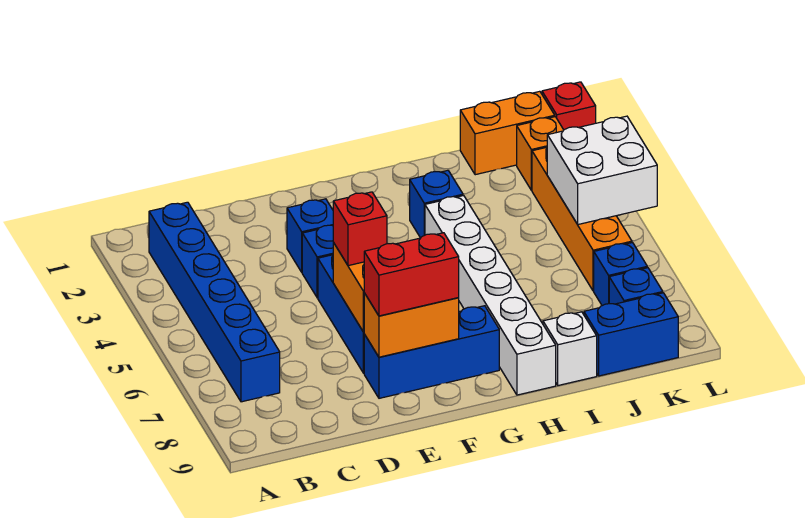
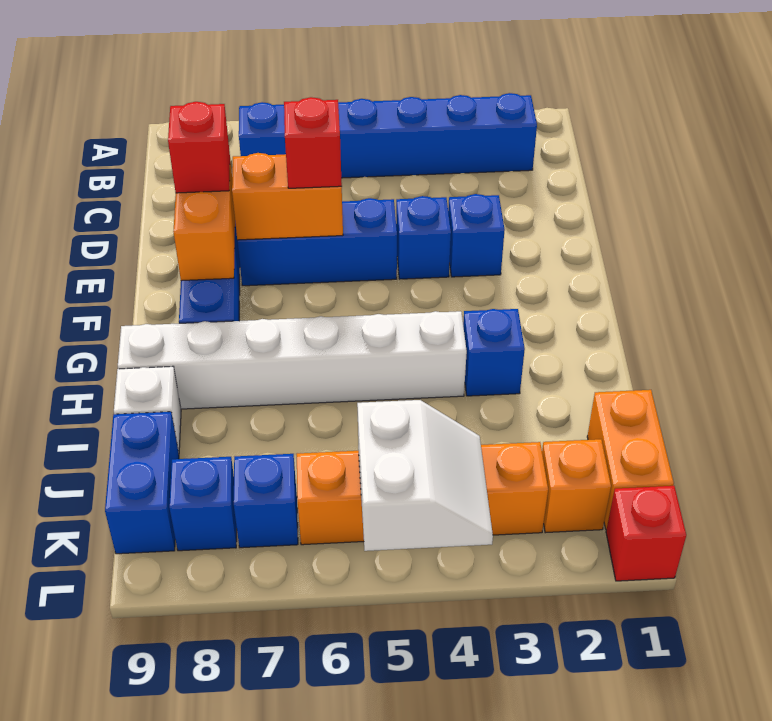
red brick E8:F8 level 3 -> red brick E8 level 3
white brick K4:L5 level 2 -> white slope K4:L5 level 2 top 5

